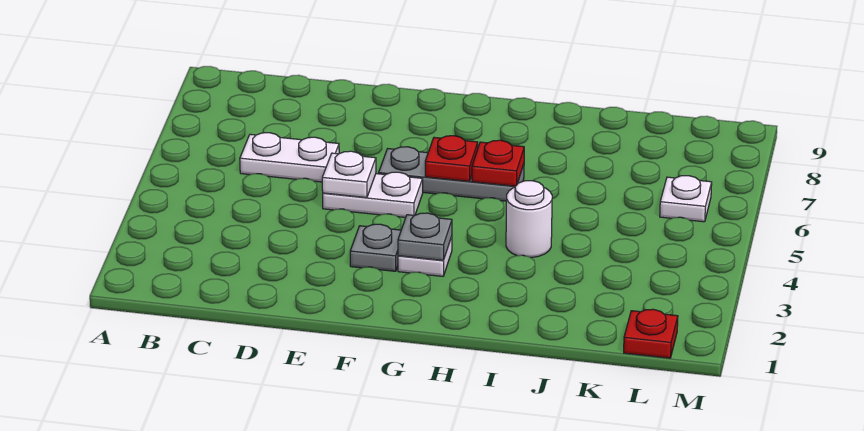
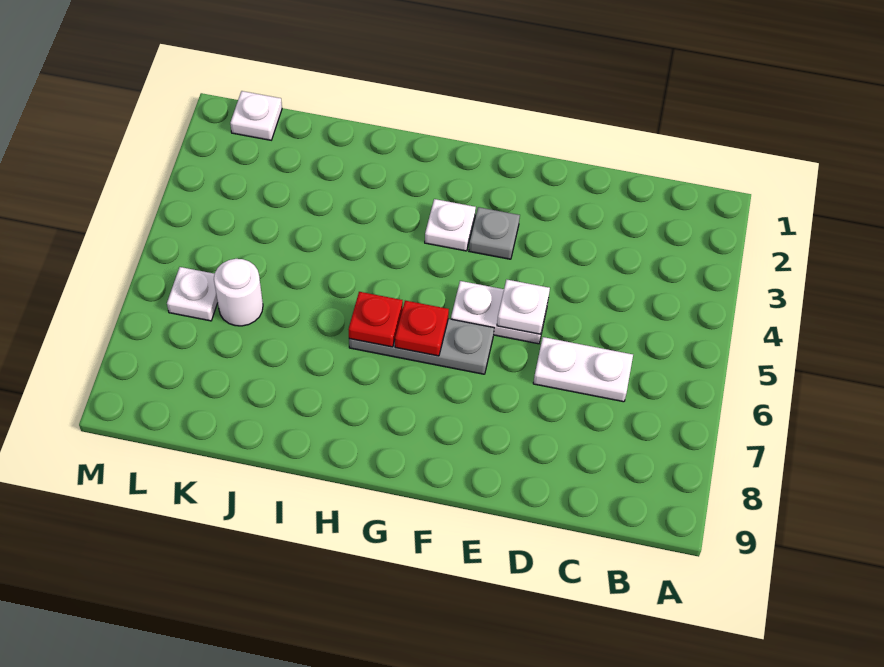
grey plate G3 level 2 -> none
white round brick I4 level 1 -> white round brick K6 level 1
red plate L1 level 1 -> white plate L1 level 1

